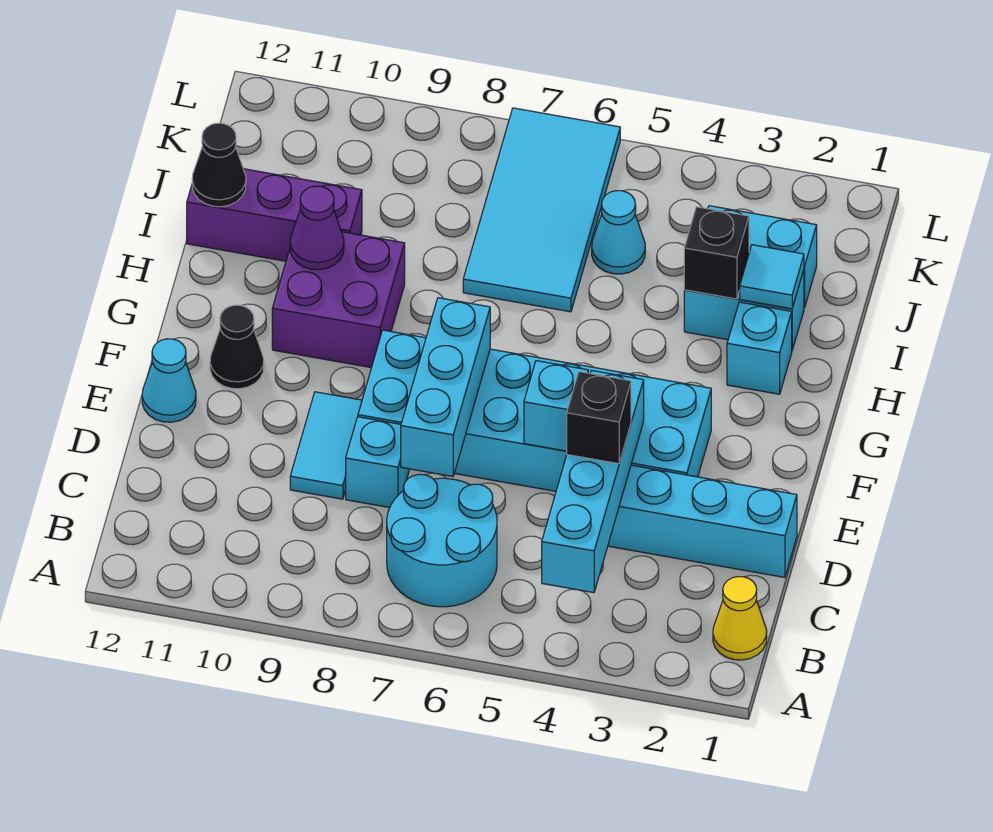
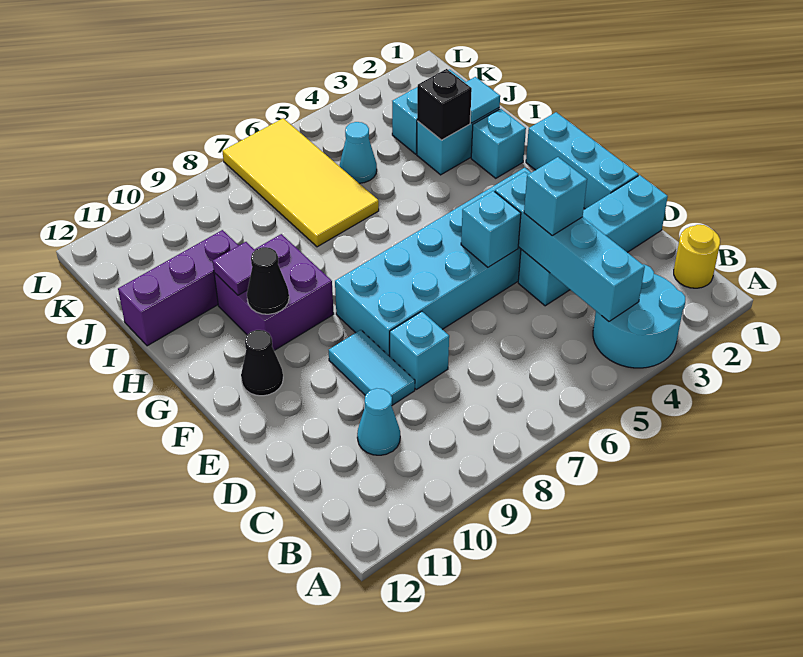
yellow cone B1 level 1 -> yellow round brick B1 level 1
cyan round brick B6:C7 level 1 -> cyan round brick A3:B4 level 1
black brick D4 level 3 -> cyan brick D4 level 3
cyan brick D7:F7 level 2 -> cyan brick E1:G1 level 1
cyan cone E12 level 1 -> cyan cone C10 level 1
purple cone H10 level 2 -> purple tile H10 level 2
cyan tile I6:L7 level 1 -> yellow tile I6:L7 level 1
black cone I12 level 2 -> black cone G10 level 2

